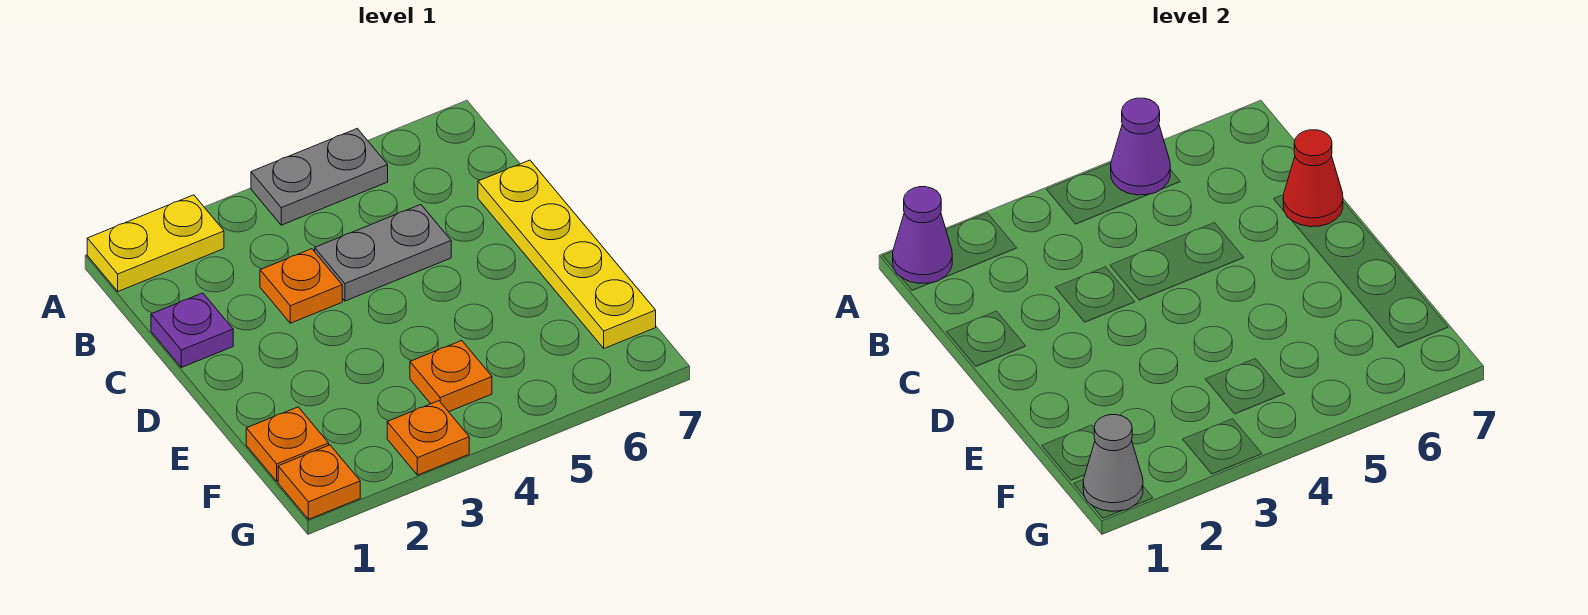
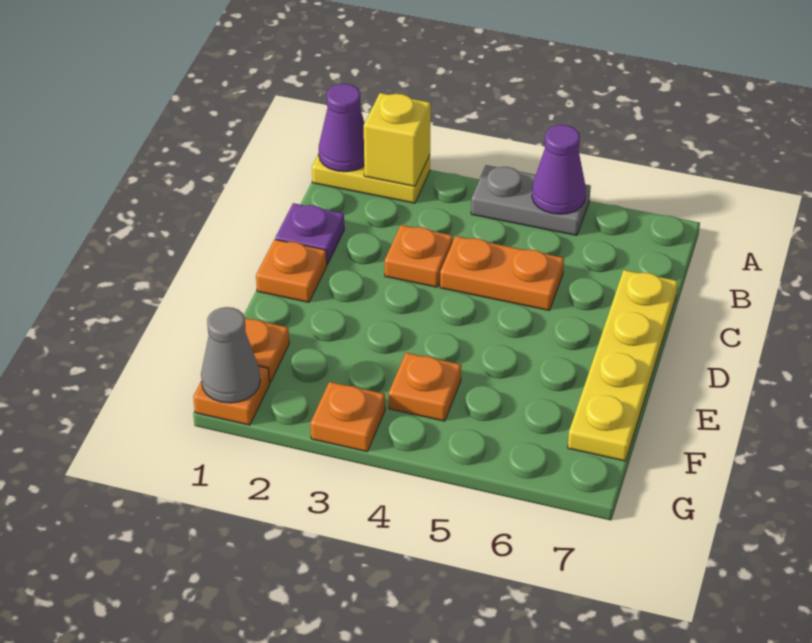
none -> yellow brick A2 level 2
grey plate C4:C5 level 1 -> orange plate C4:C5 level 1
red cone C7 level 2 -> none
none -> orange plate D1 level 1

